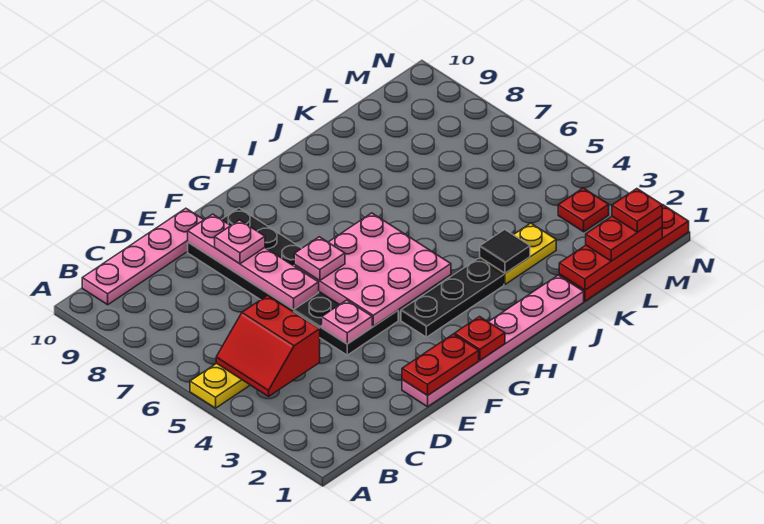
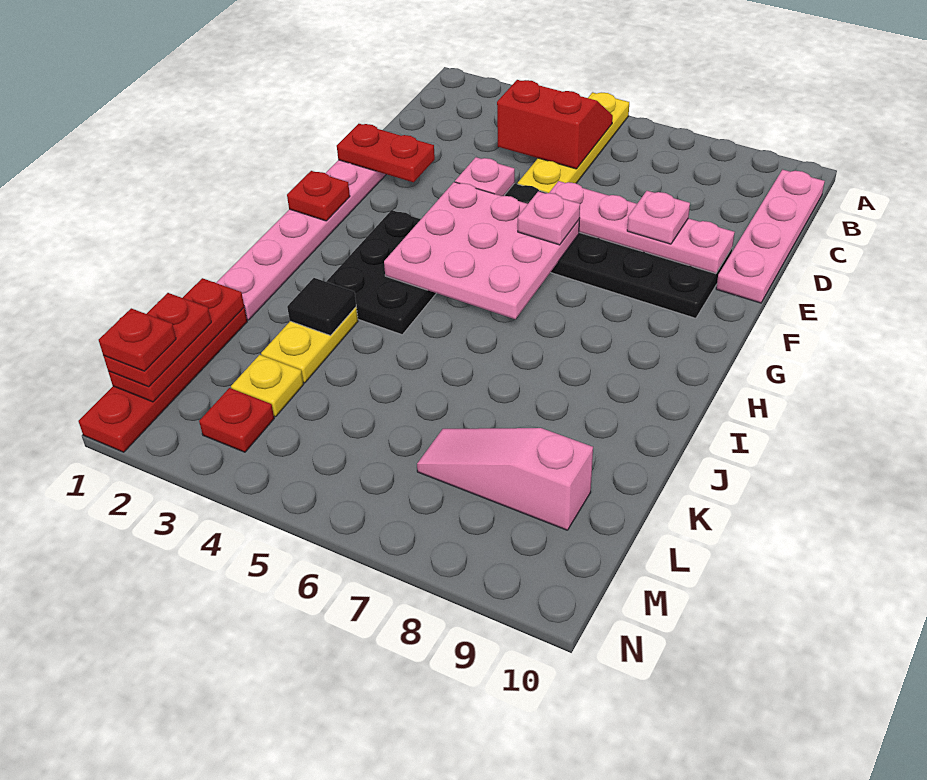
red plate E1:F1 level 2 -> red plate E1:E2 level 2
black plate G3:I3 level 1 -> black plate G3:I4 level 1
none -> yellow plate L3 level 1
none -> pink slope L7:L9 level 1 top 9

